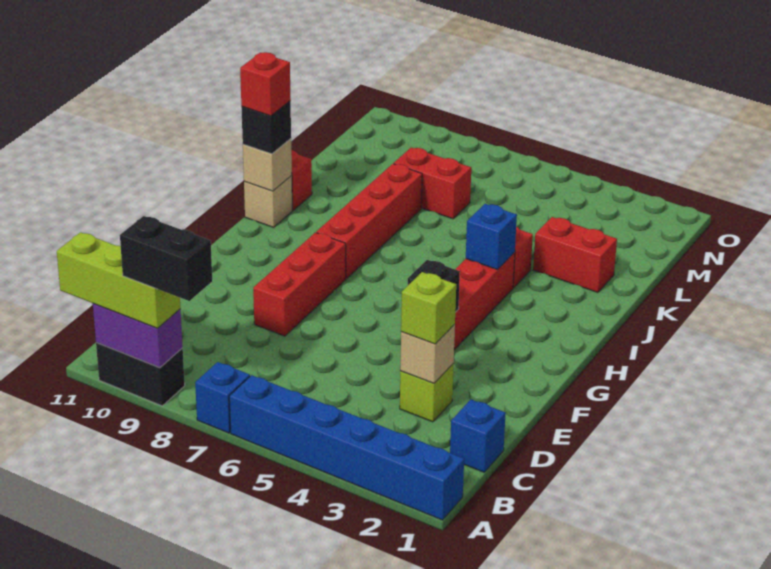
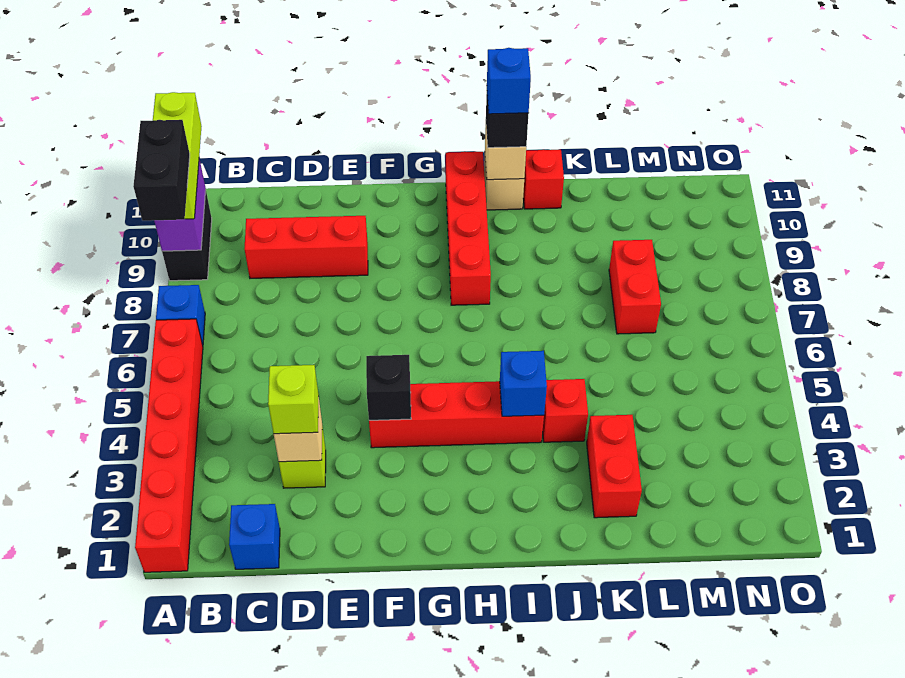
blue brick A1:A6 level 1 -> red brick A1:A6 level 1
red brick E8:G8 level 1 -> red brick C9:E9 level 1
red brick H8:K8 level 1 -> red brick H8:H11 level 1
red brick I11 level 4 -> blue brick I11 level 4

